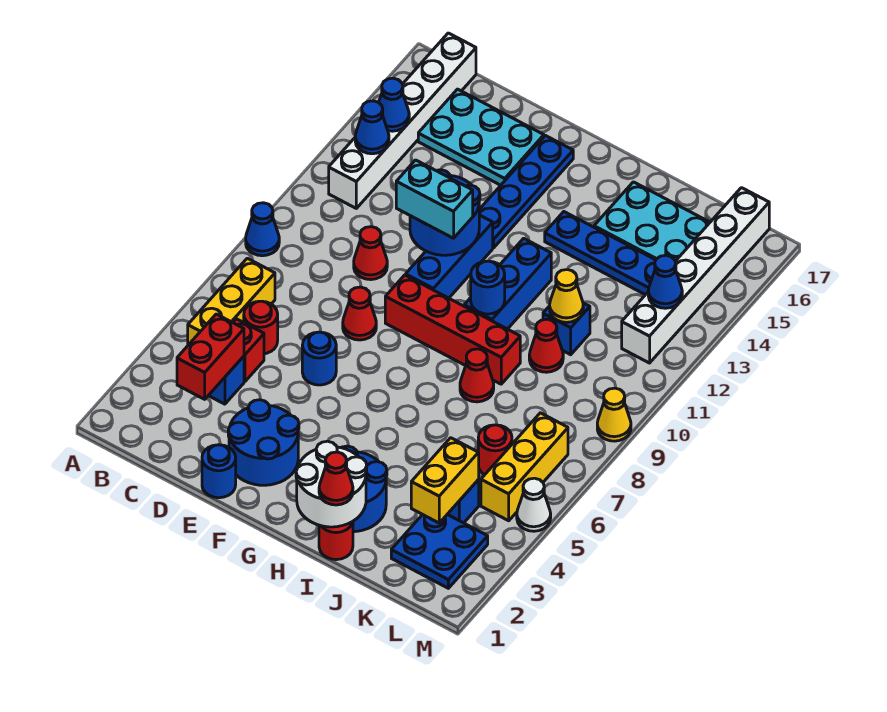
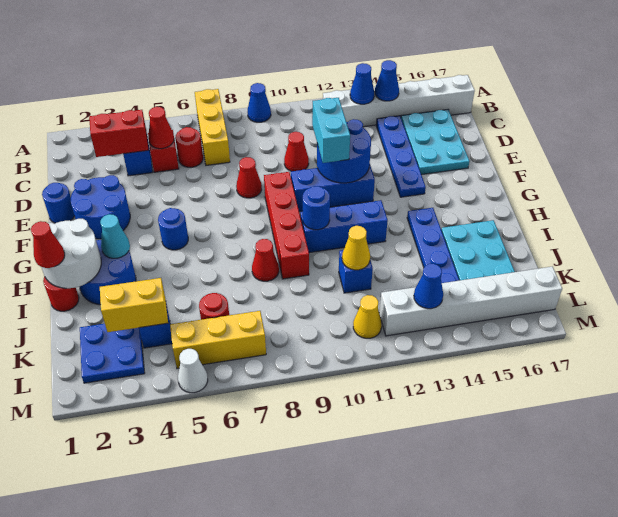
yellow brick B5:B7 level 1 -> yellow brick A7:C7 level 1
blue round brick E6 level 1 -> blue round brick G5 level 1
blue plate F13:F16 level 1 -> blue plate C14:F14 level 1
none -> cyan cone H3 level 2
red cone J10 level 1 -> red cone C5 level 2
yellow cone M9 level 1 -> yellow cone L11 level 1

